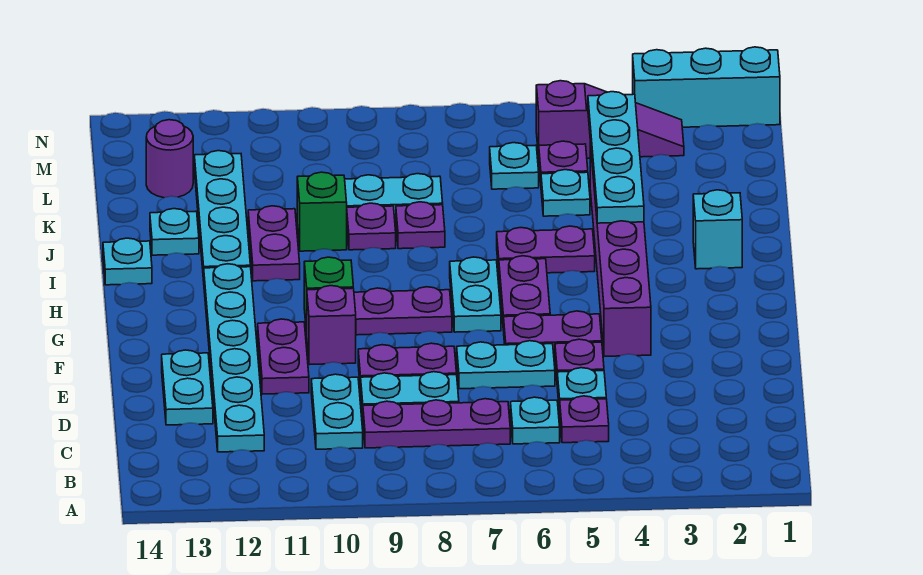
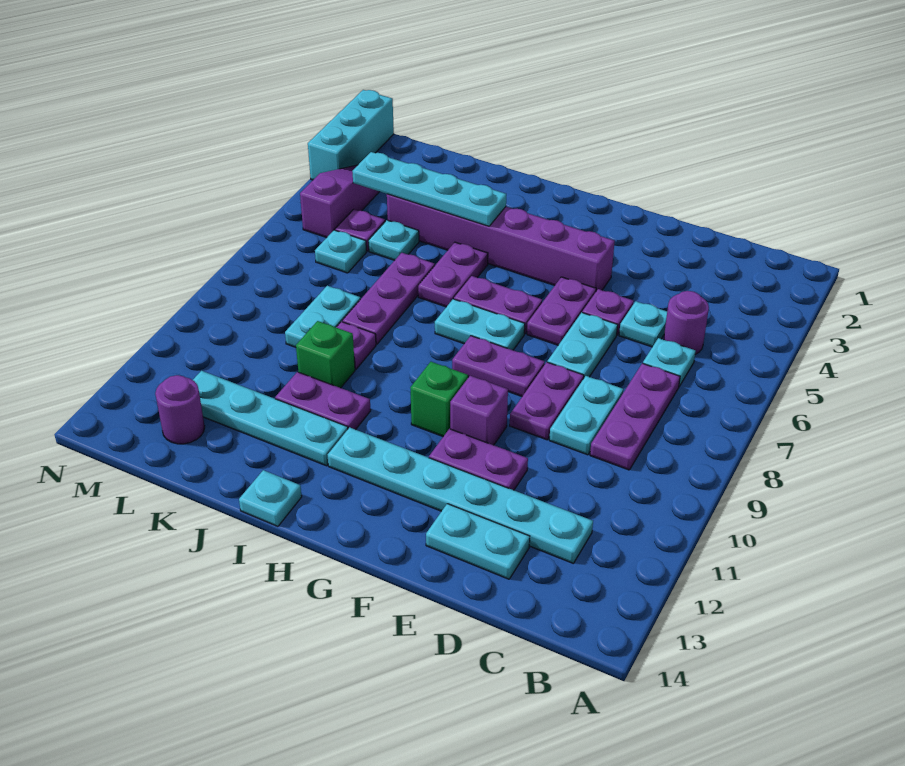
purple plate C5 level 1 -> purple round brick C5 level 1
cyan plate C10:D10 level 1 -> none
purple plate G8:G9 level 1 -> purple plate F8:G8 level 1
cyan brick I2 level 1 -> none
purple plate J8 level 1 -> purple plate J6:J8 level 1
cyan plate J13 level 1 -> none

